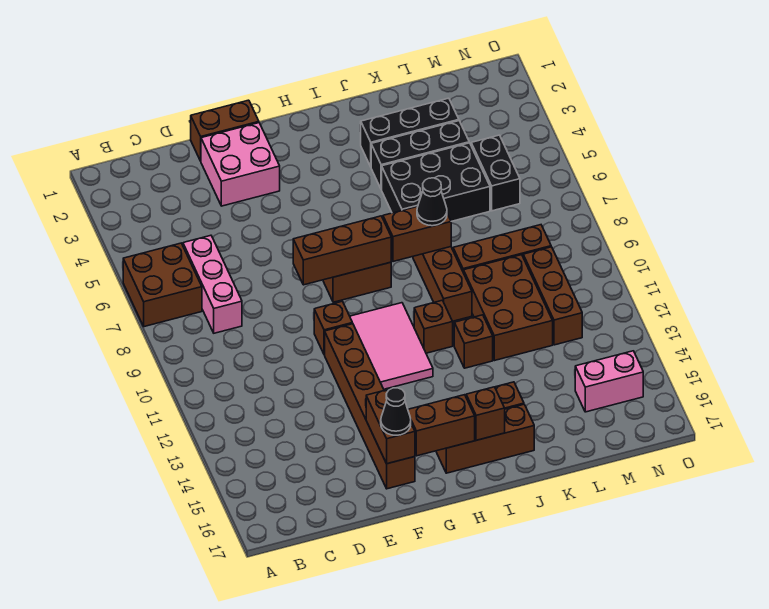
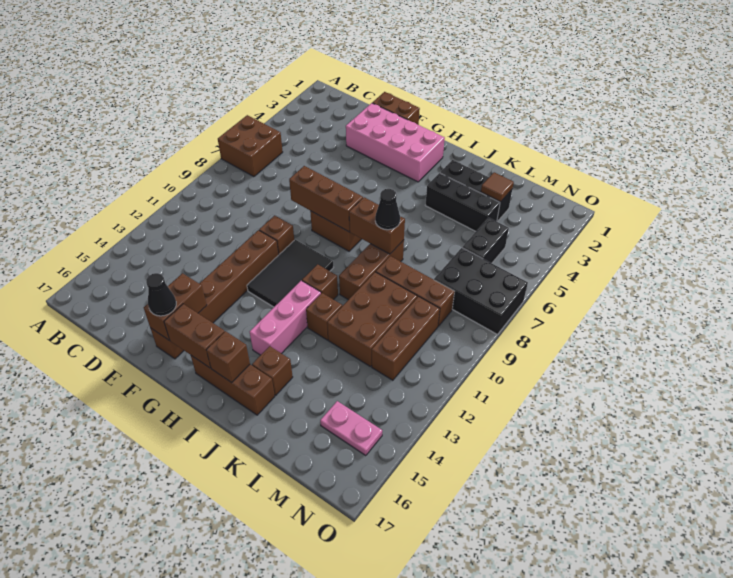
pink brick C6:C8 level 1 -> pink brick I12:I14 level 1
pink brick E2:F3 level 1 -> pink brick E2:H3 level 1
pink tile G10:H12 level 1 -> black tile G10:H12 level 1
black brick J5:L6 level 1 -> black brick M7:O8 level 1
none -> brown tile L3 level 2
pink brick M15:N15 level 1 -> pink plate M15:N15 level 1

